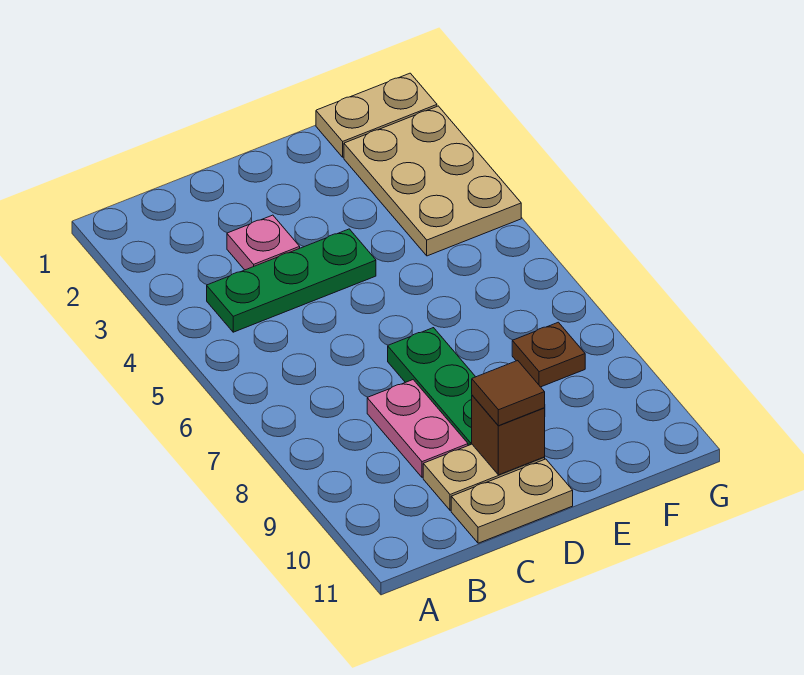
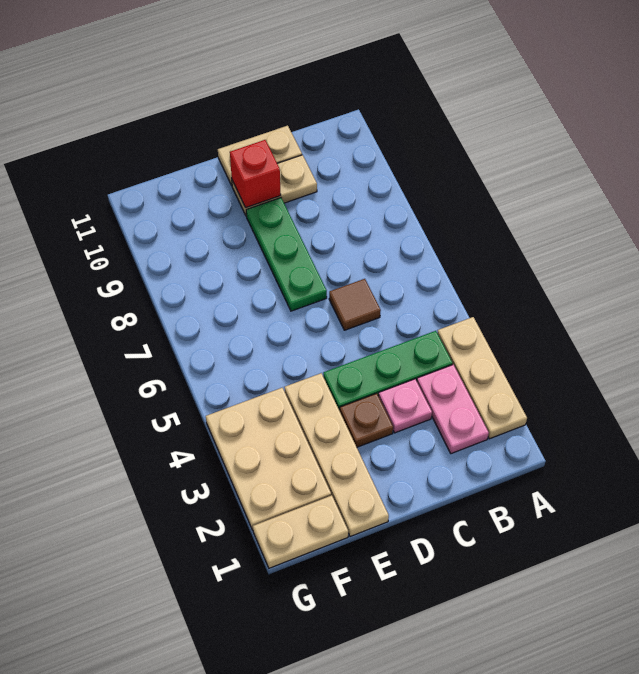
none -> tan plate A2:A4 level 1
pink plate C8:C9 level 1 -> pink plate B2:B3 level 1
brown brick D10 level 2 -> red brick D10 level 2
brown tile D10 level 3 -> brown tile C6 level 1
none -> tan plate E1:E4 level 1
brown plate F8 level 1 -> brown plate D3 level 1

